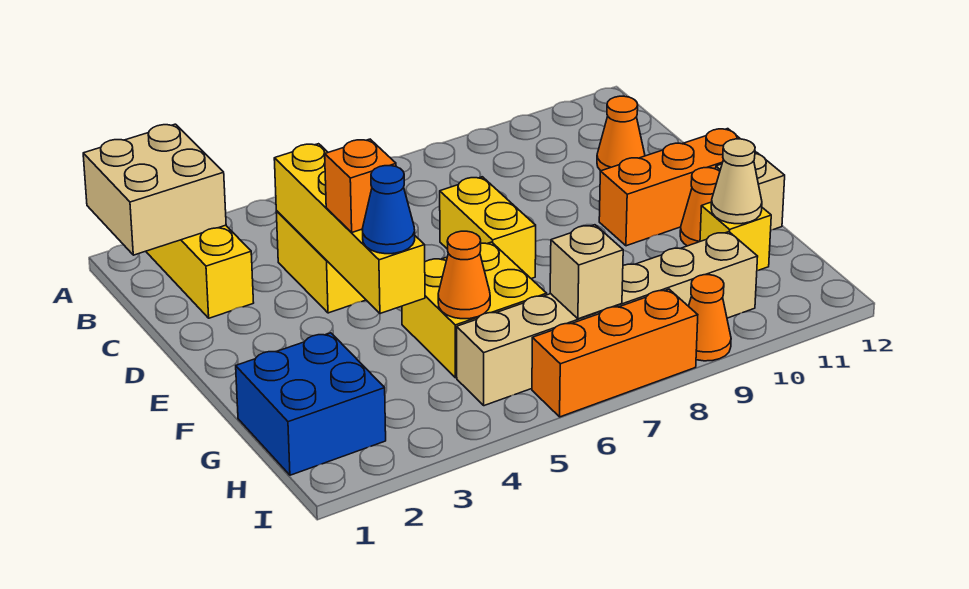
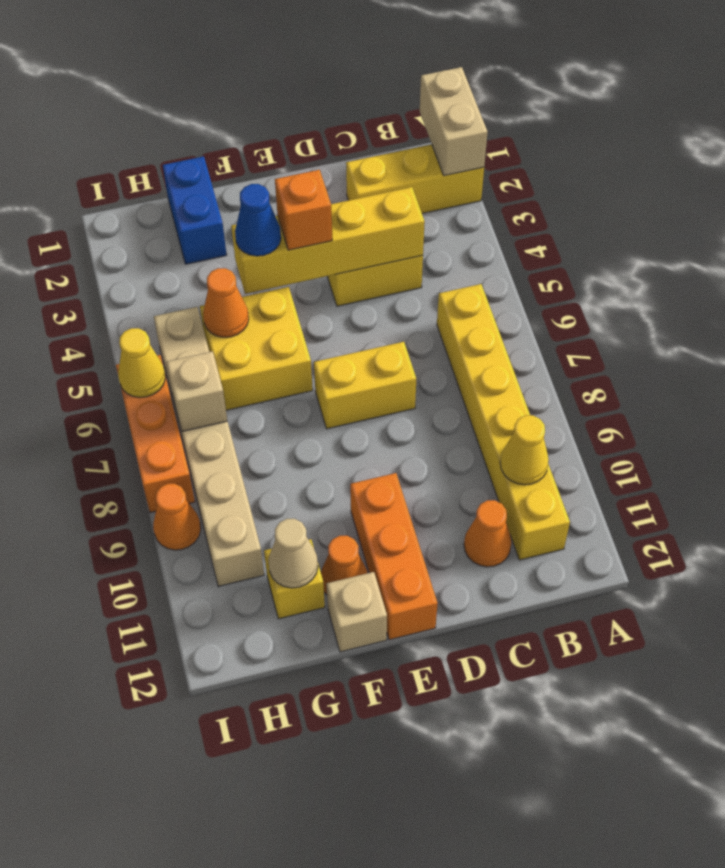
tan brick A1:B2 level 2 -> tan brick A1:A2 level 2
none -> yellow brick B6:B11 level 1
none -> yellow cone B10 level 2
blue brick G1:H2 level 1 -> blue brick G1:G2 level 1
none -> yellow cone I6 level 2

